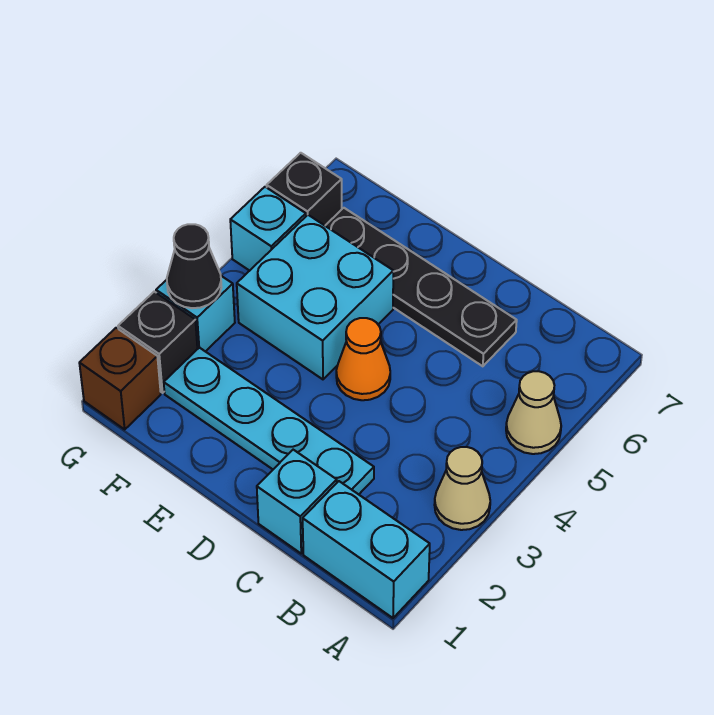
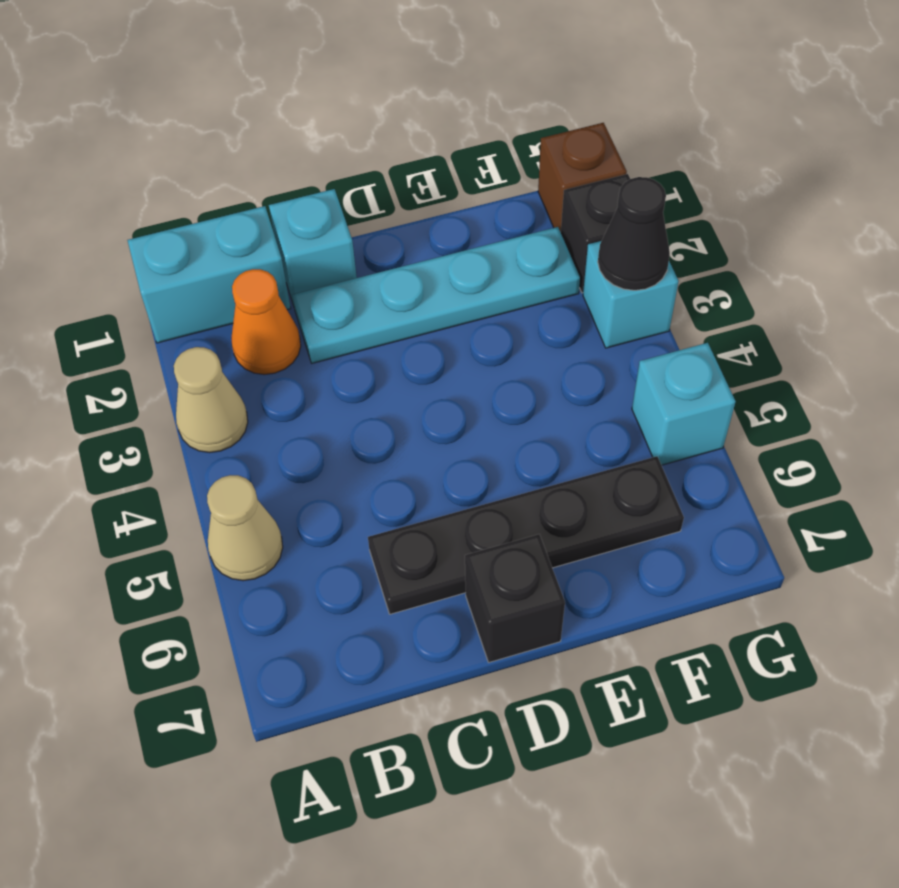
orange cone D4 level 1 -> orange cone B2 level 1
cyan brick E4:F5 level 1 -> none
black brick G6 level 1 -> black brick D7 level 1

